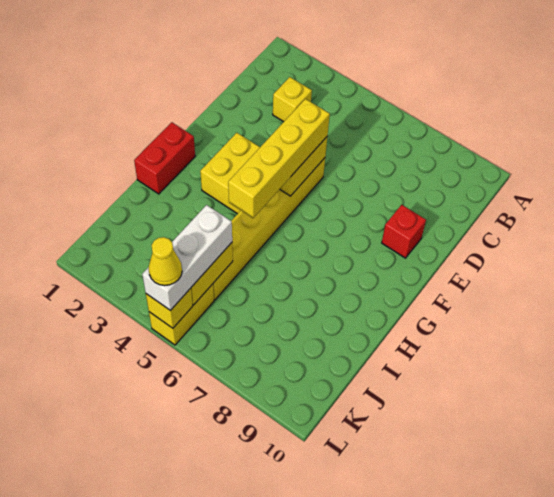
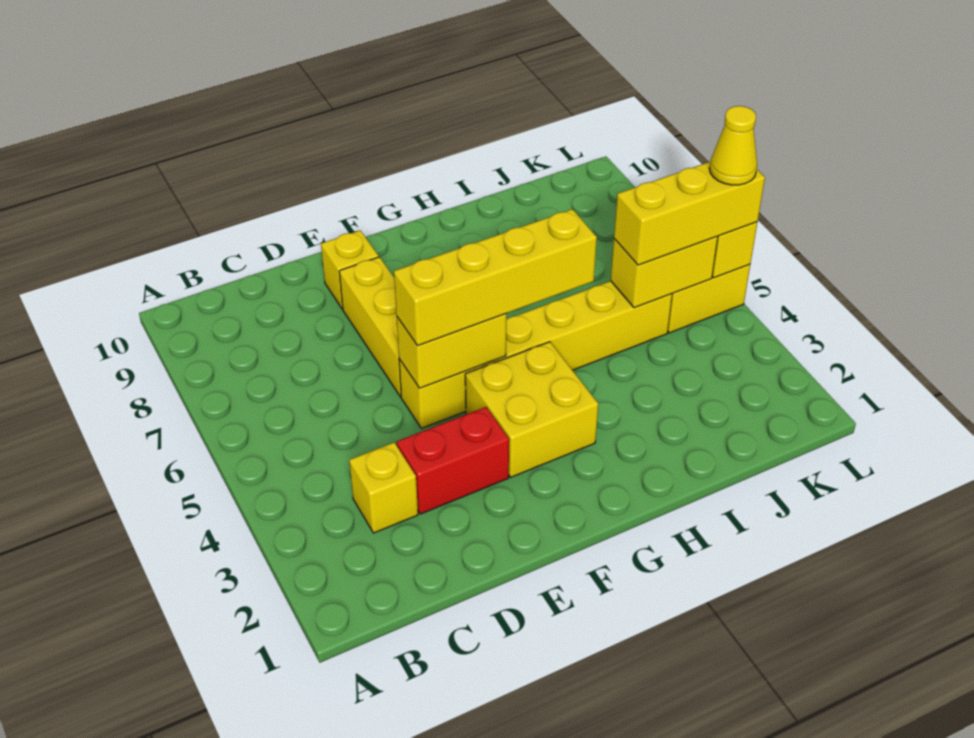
none -> yellow brick E6:E8 level 1
red brick E9 level 1 -> yellow brick E9 level 1
red brick G1:H1 level 1 -> red brick D3:E3 level 1
white brick J5:L5 level 3 -> yellow brick J5:L5 level 3

